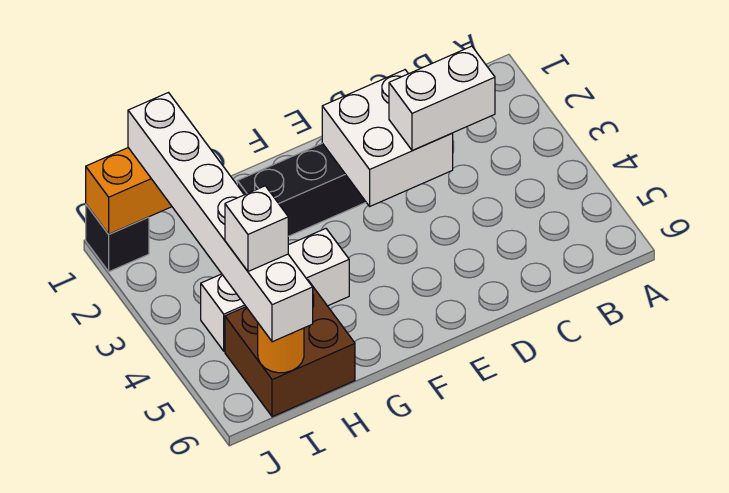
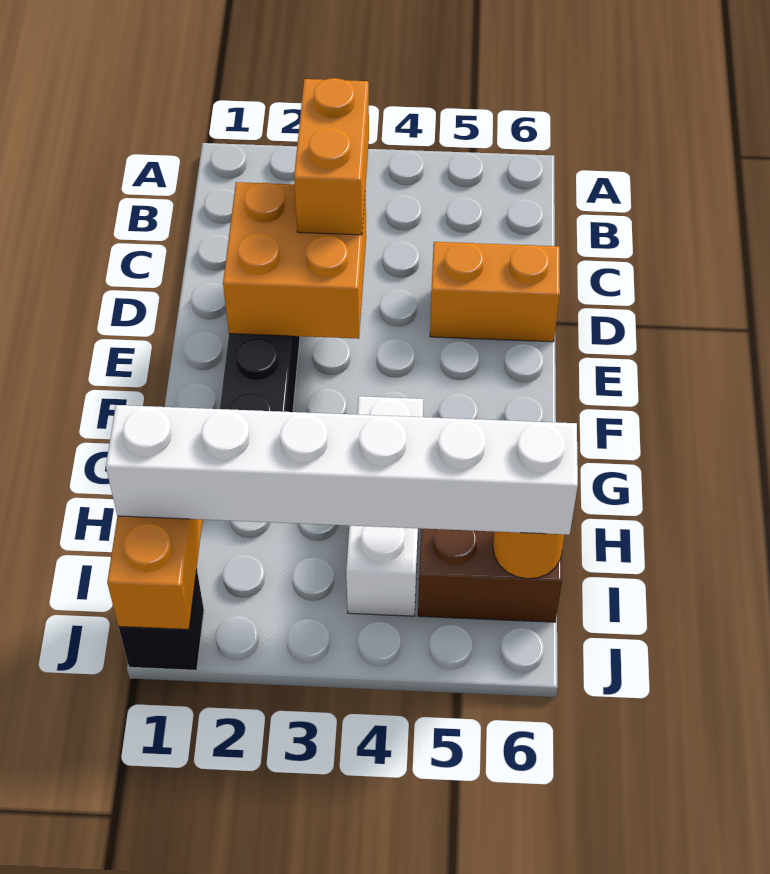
white brick C3:D3 level 3 -> orange brick C3:D3 level 3
white brick D2:E3 level 2 -> orange brick D2:E3 level 2
none -> orange brick D5:D6 level 1
white brick I5 level 4 -> none

